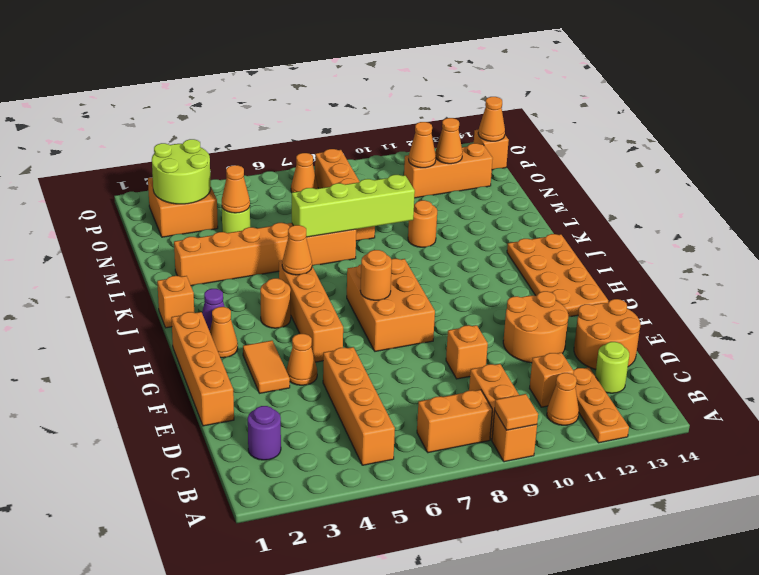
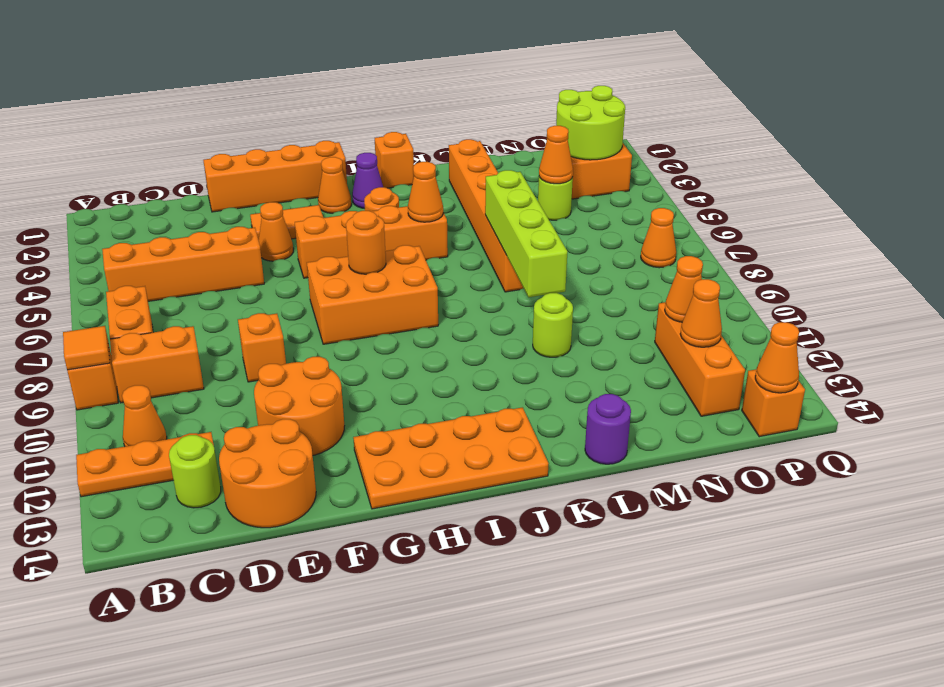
purple round brick C2 level 1 -> purple round brick L14 level 1
orange brick C11 level 1 -> none
orange round brick L10 level 1 -> lime round brick L10 level 1
orange brick M8:P8 level 1 -> none

